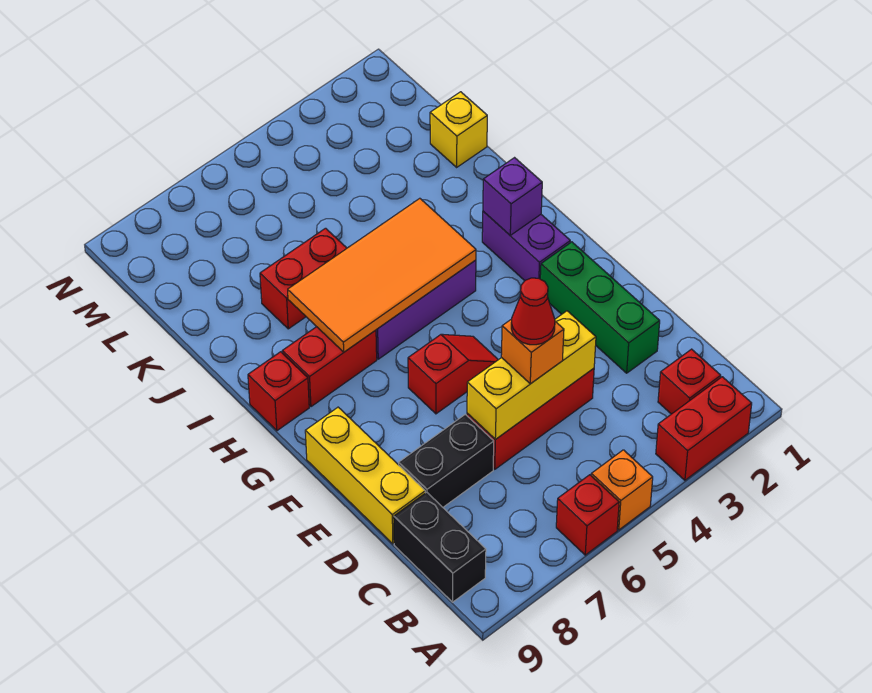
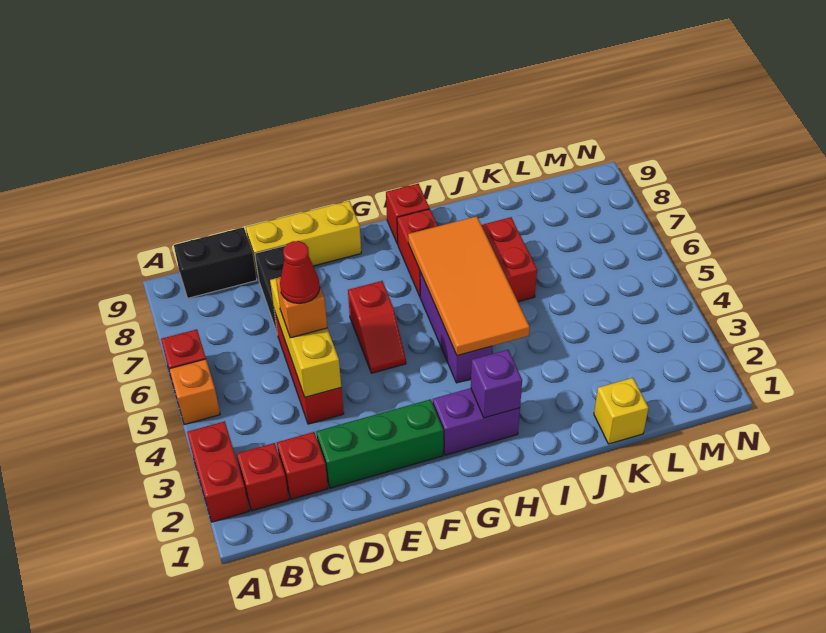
none -> red brick C2 level 1

